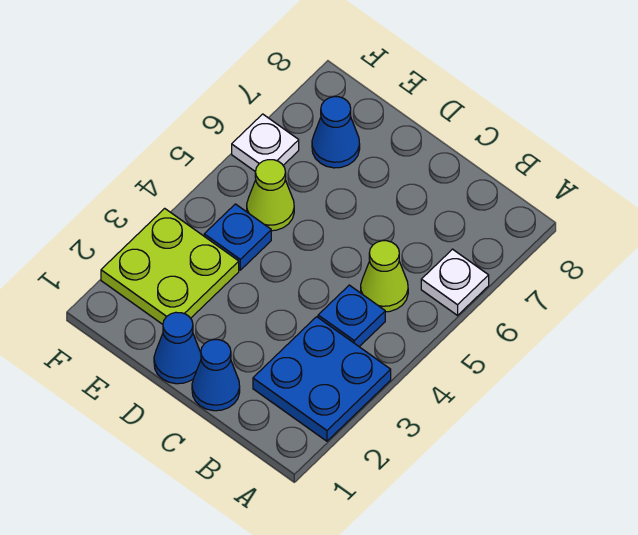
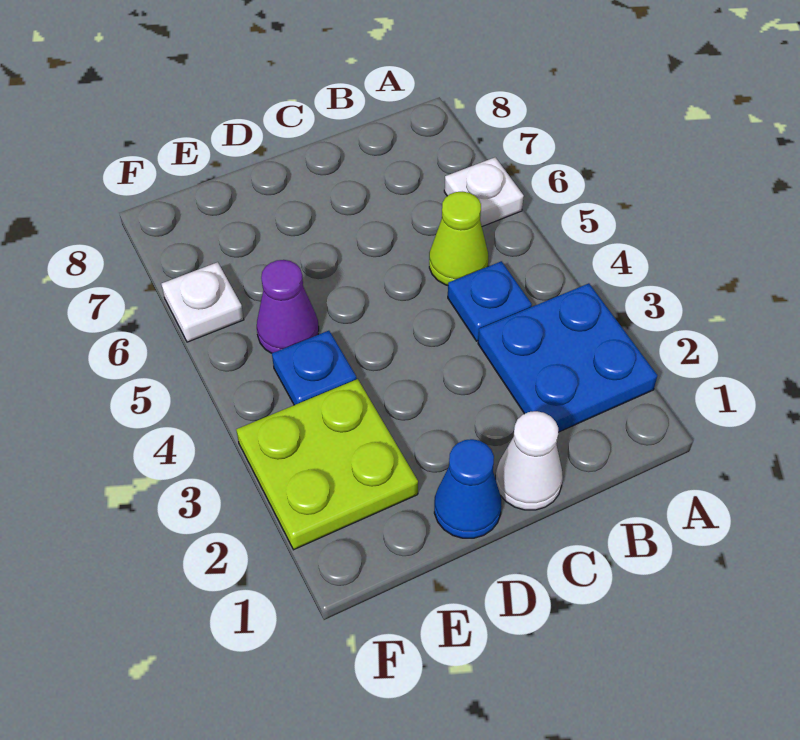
blue cone C1 level 1 -> white cone C1 level 1
lime cone E5 level 1 -> purple cone E5 level 1
blue cone E7 level 1 -> none

